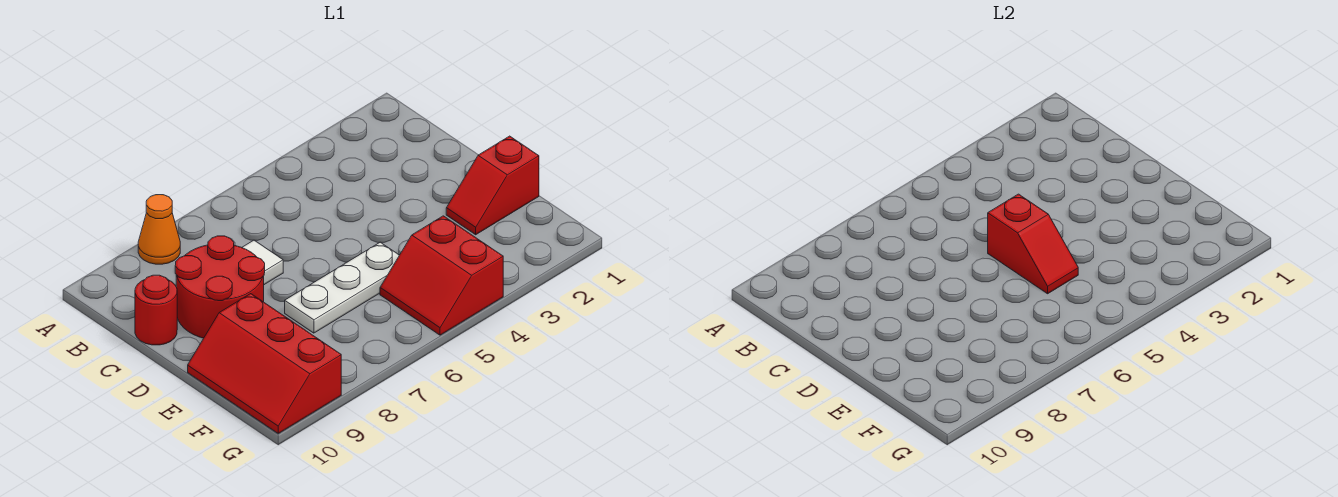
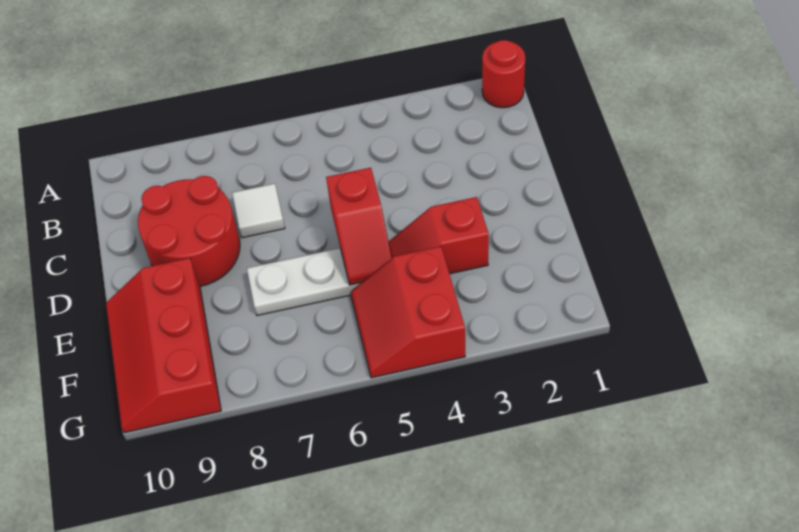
orange cone A8 level 1 -> none
red round brick C10 level 1 -> red round brick A1 level 1
red slope E1:E2 level 1 top 1 -> red slope E3:E4 level 1 top 3

